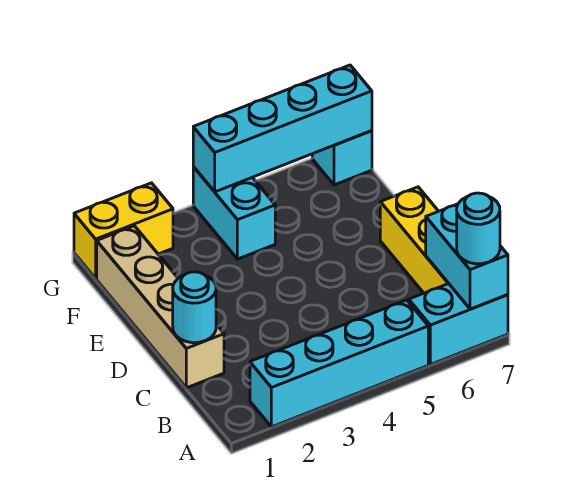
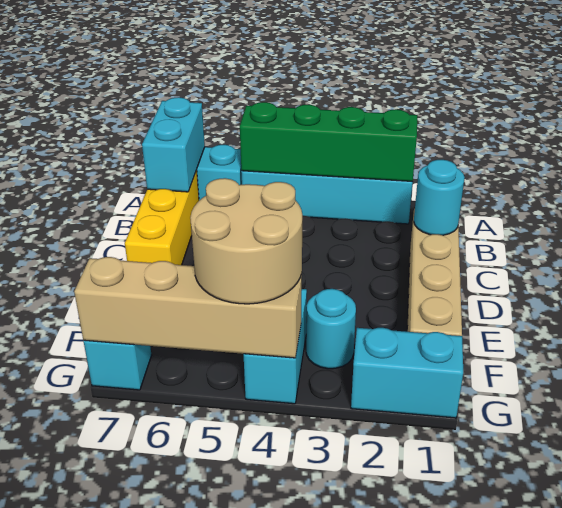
none -> green brick A2:A5 level 2
cyan round brick A7 level 3 -> cyan round brick F3 level 1
none -> tan round brick F4:G5 level 3
yellow brick G1:G2 level 1 -> cyan brick G1:G2 level 1
cyan brick G4:G7 level 2 -> tan brick G4:G7 level 2

